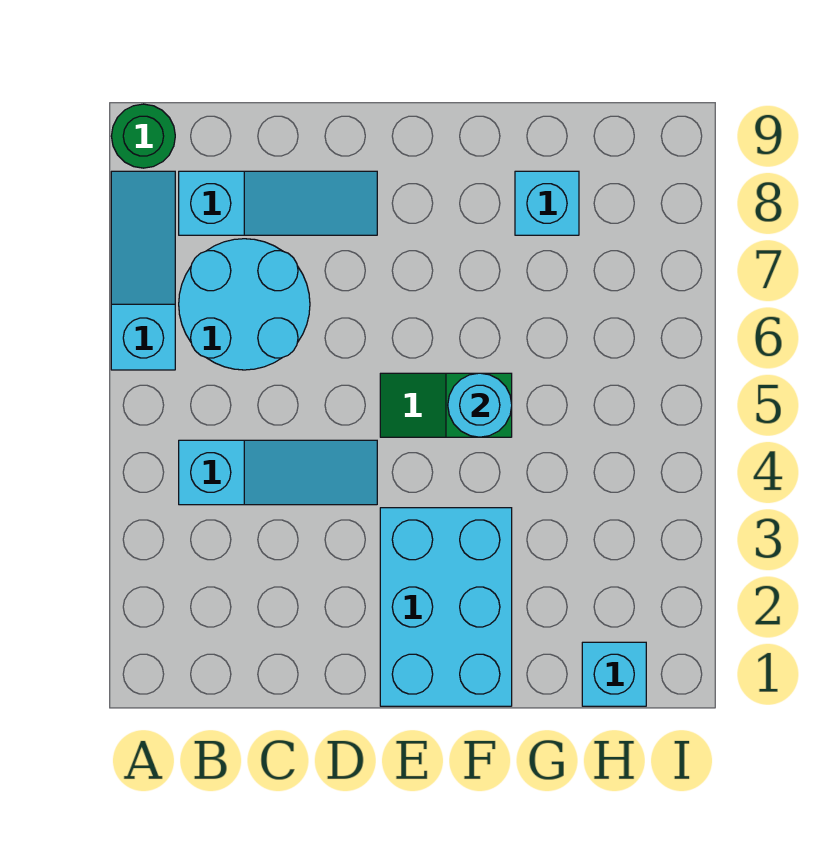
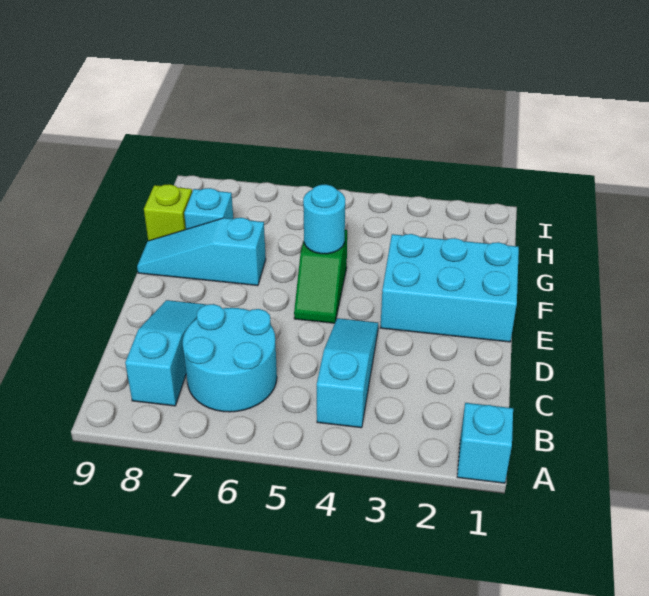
cyan slope A6:A8 level 1 top 6 -> cyan slope F7:F9 level 1 top 7
green round brick A9 level 1 -> none
none -> lime brick G9 level 1
cyan brick H1 level 1 -> cyan brick A1 level 1

